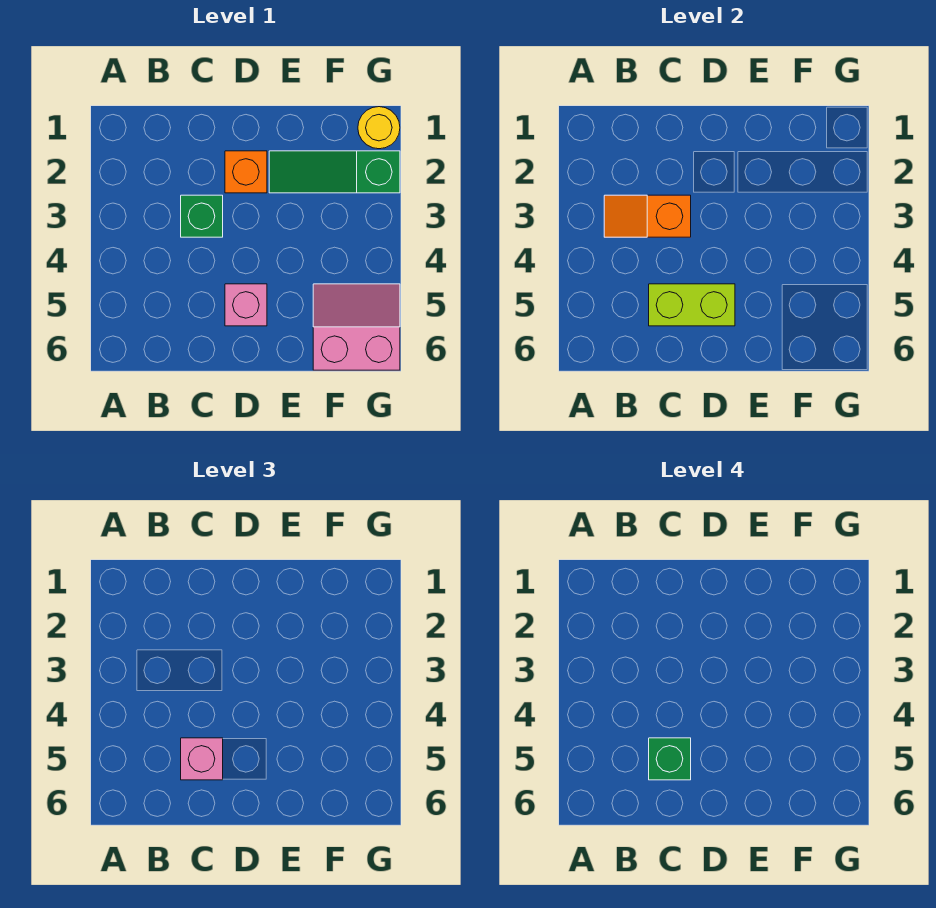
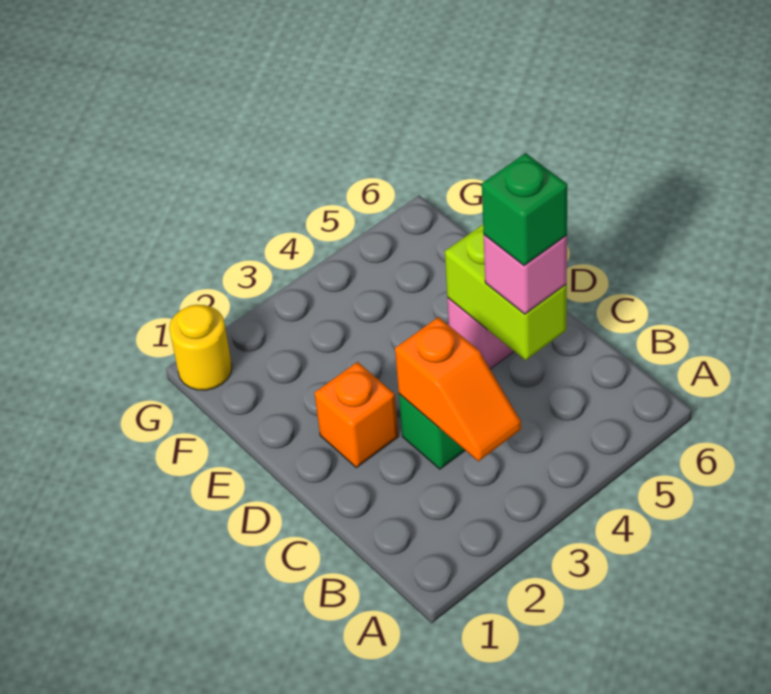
green slope E2:G2 level 1 top G -> none
pink slope F5:G6 level 1 top 6 -> none

